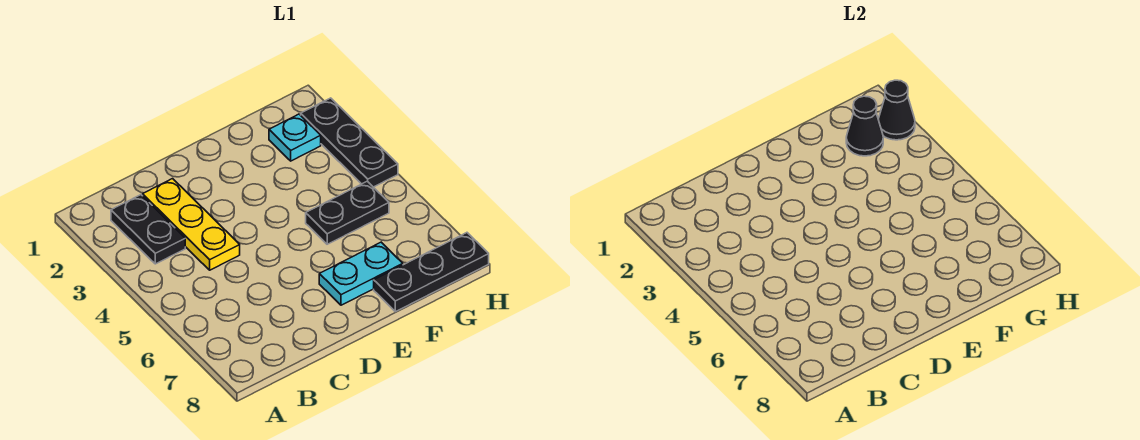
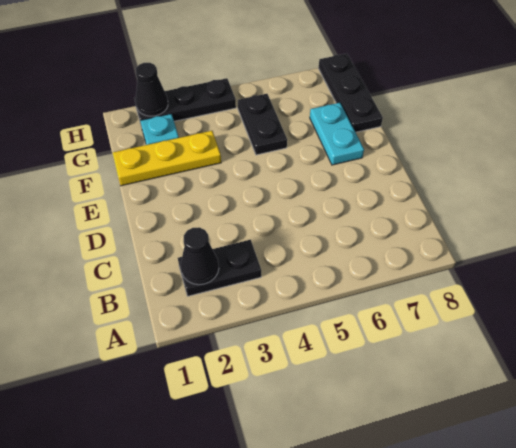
yellow plate C2:C4 level 1 -> yellow plate F1:F3 level 1
black cone G2 level 2 -> black cone B2 level 2

